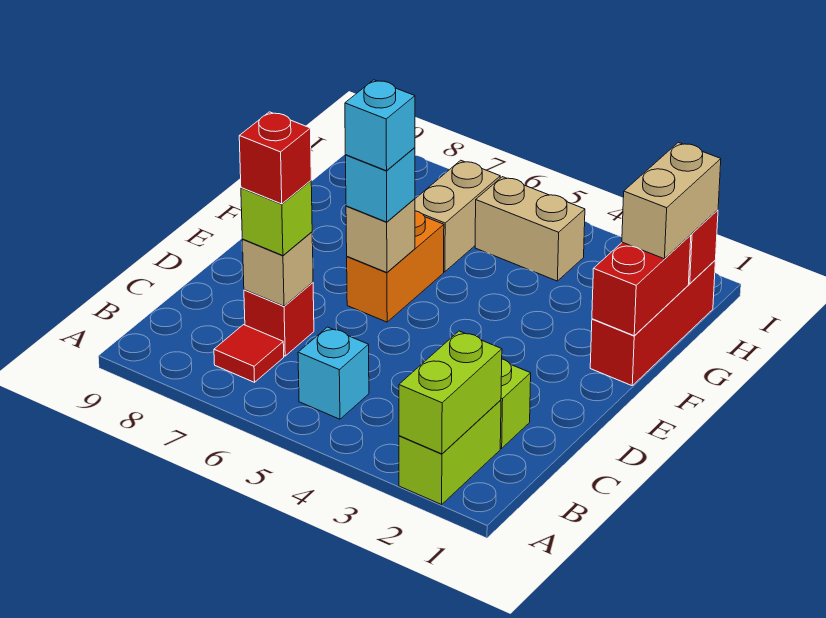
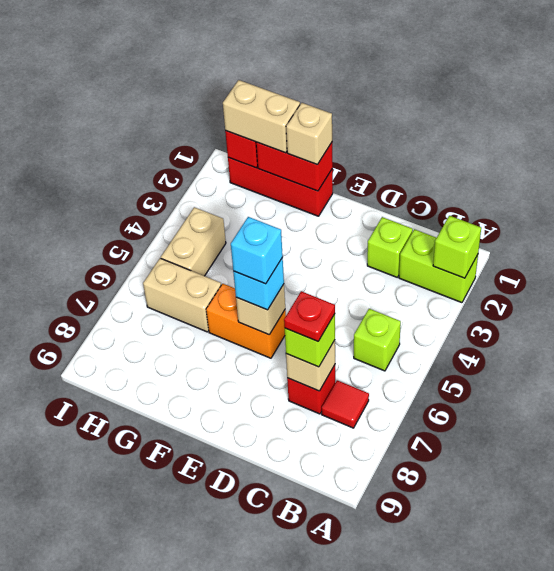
lime brick A2:B2 level 2 -> lime brick A2 level 2
cyan brick B5 level 1 -> lime brick B5 level 1
red brick C7 level 4 -> red plate C7 level 4
none -> tan brick F1 level 3

